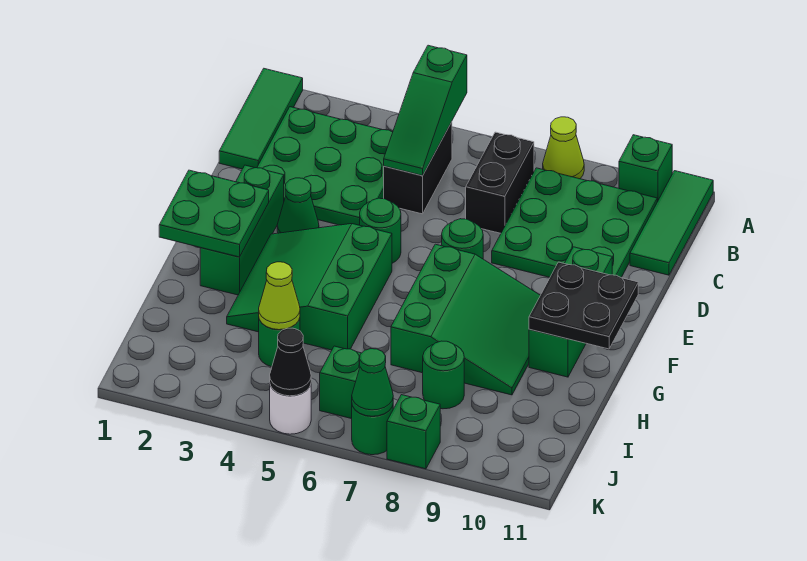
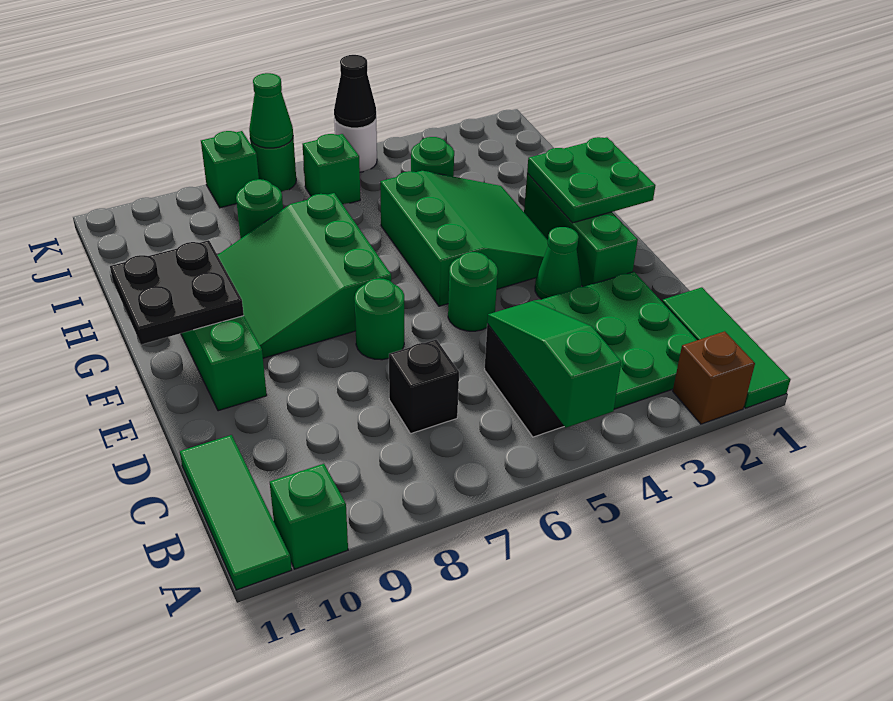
none -> brown brick A2 level 1
lime cone A8 level 1 -> none
black brick B7:C7 level 1 -> black brick C7 level 1
green plate B8:D10 level 1 -> none
lime cone I4 level 2 -> none

